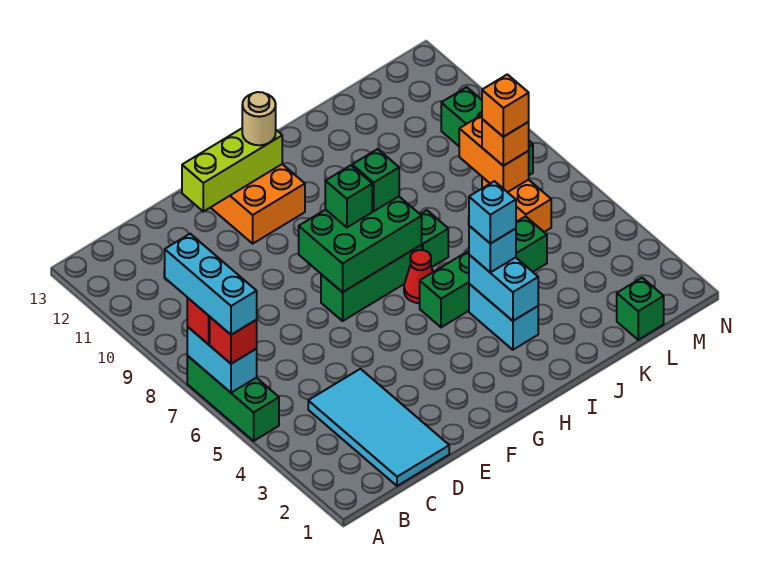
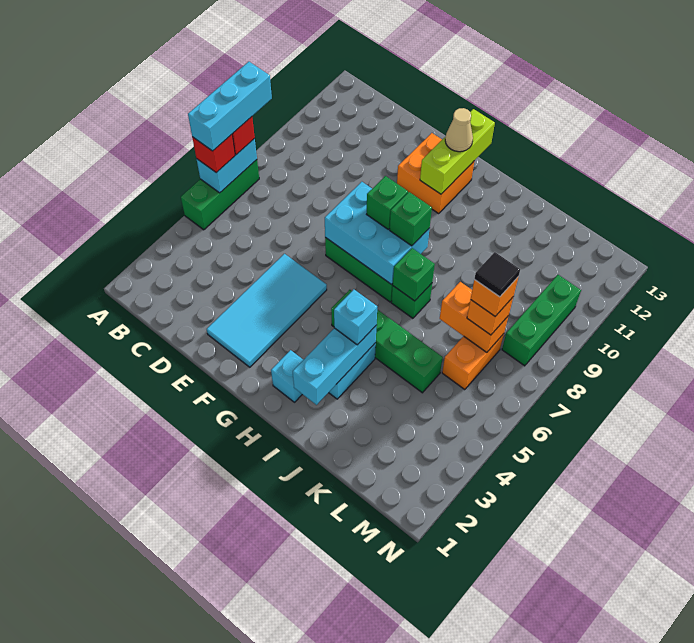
cyan tile C1:D4 level 1 -> cyan tile E2:F5 level 1
lime brick E12:G12 level 2 -> lime brick G11:G13 level 2
green brick F7:H8 level 2 -> cyan brick F7:H8 level 2
tan round brick G12 level 3 -> tan cone G12 level 3
red cone H6 level 1 -> none
cyan brick I3:I4 level 2 -> cyan brick I2:I4 level 2
cyan brick I4 level 4 -> cyan brick H2 level 1
green brick L1 level 1 -> green brick I7 level 2
orange brick L7:L8 level 2 -> orange brick K7:L7 level 2
none -> black tile L7 level 5

